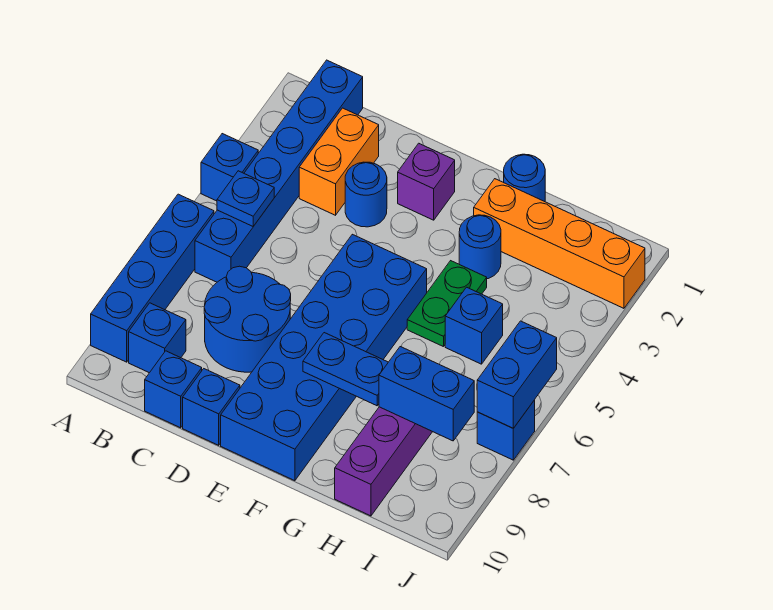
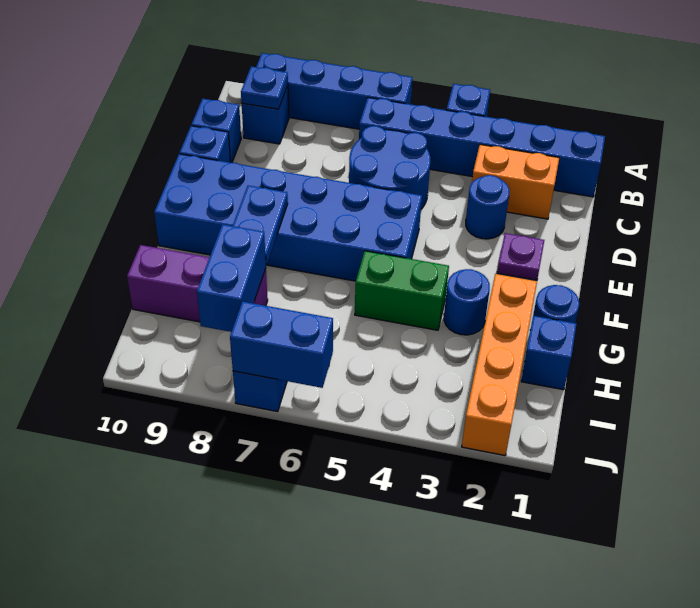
blue plate B5 level 2 -> blue plate B9 level 2
blue round brick C7:D8 level 1 -> blue round brick C5:D6 level 1
purple brick E2 level 1 -> purple plate E2 level 1
green plate G4:G5 level 1 -> green brick G4:G5 level 1
blue brick H5 level 1 -> blue brick H1 level 1

